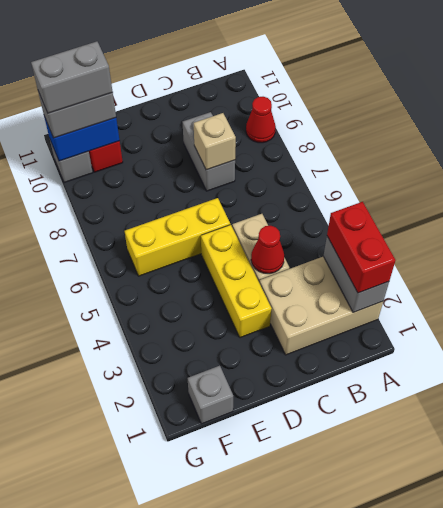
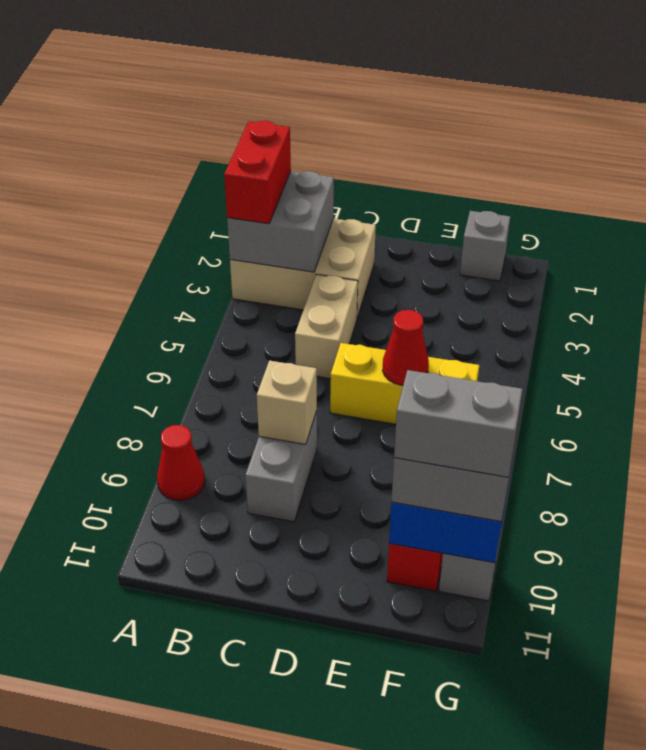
grey brick A2:A3 level 2 -> grey brick A2:B3 level 2
red cone C4 level 2 -> red cone E6 level 2
yellow brick D3:D5 level 1 -> none

